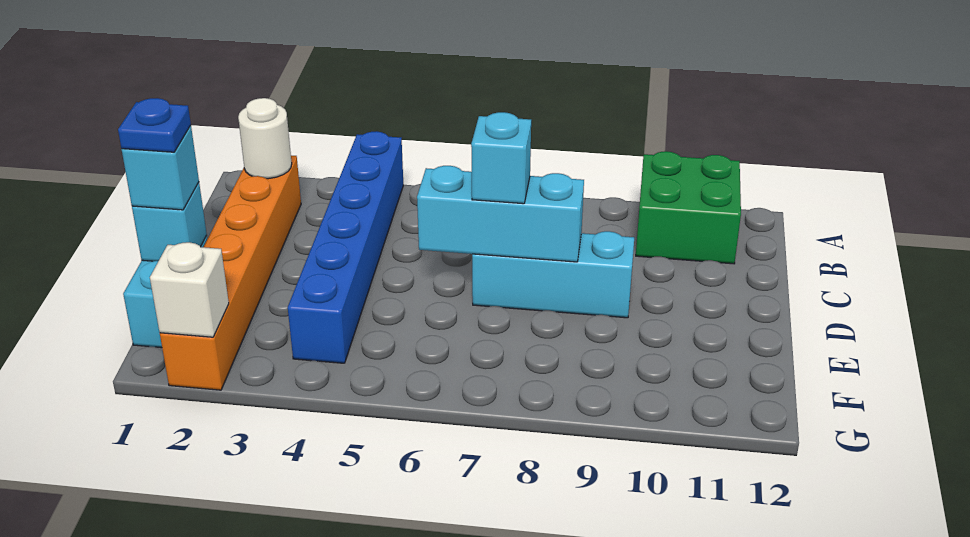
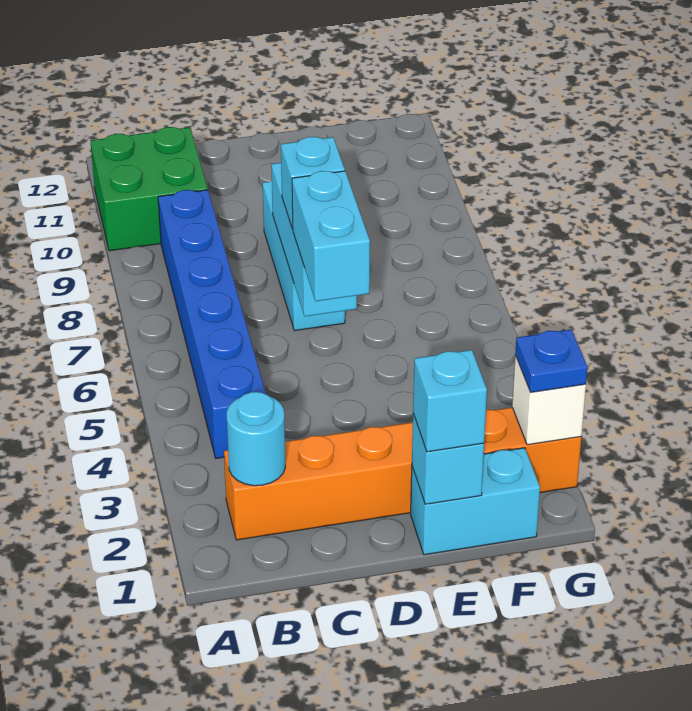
blue brick A4:F4 level 1 -> blue brick B4:B9 level 1
white round brick B2 level 2 -> cyan round brick B2 level 2
none -> cyan brick D5:D6 level 3
blue plate E1 level 4 -> blue plate G2 level 3

